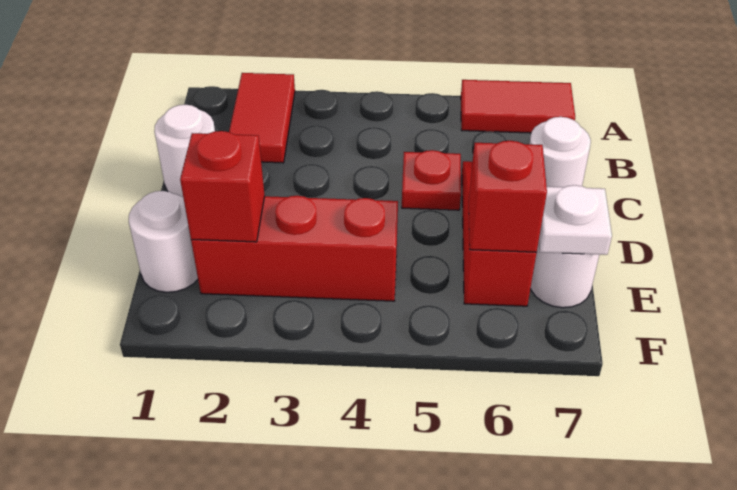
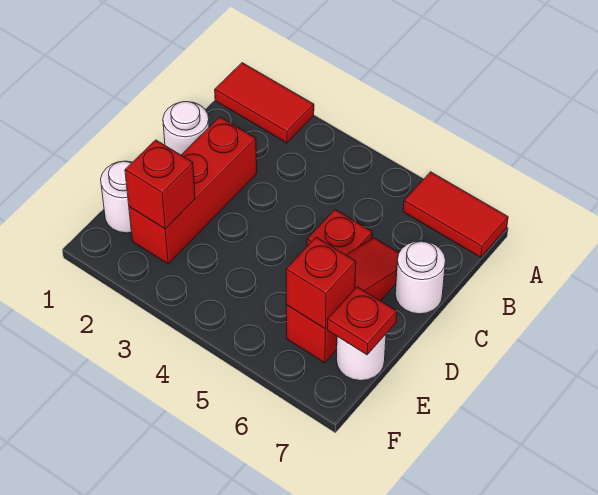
red tile A2:B2 level 1 -> red tile A1:A2 level 1
red brick E2:E4 level 1 -> red brick C2:E2 level 1
white plate E7 level 2 -> red plate E7 level 2

